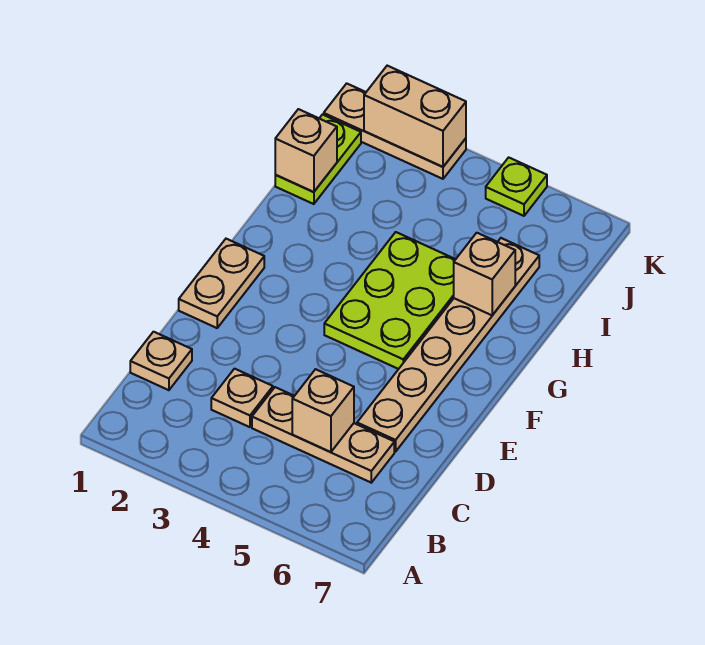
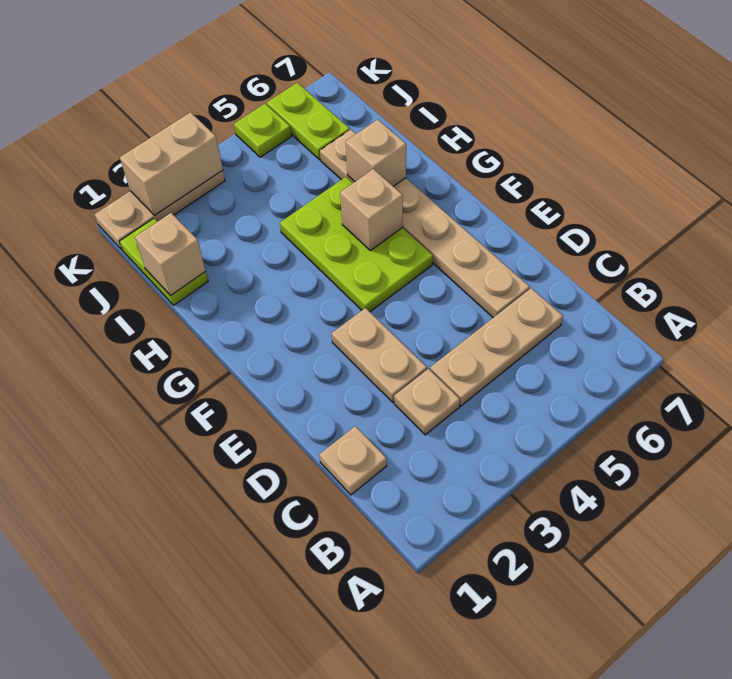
tan brick C5 level 2 -> tan brick G5 level 2
tan plate E1:F1 level 1 -> tan plate D3:E3 level 1
none -> lime plate J6:K6 level 1

